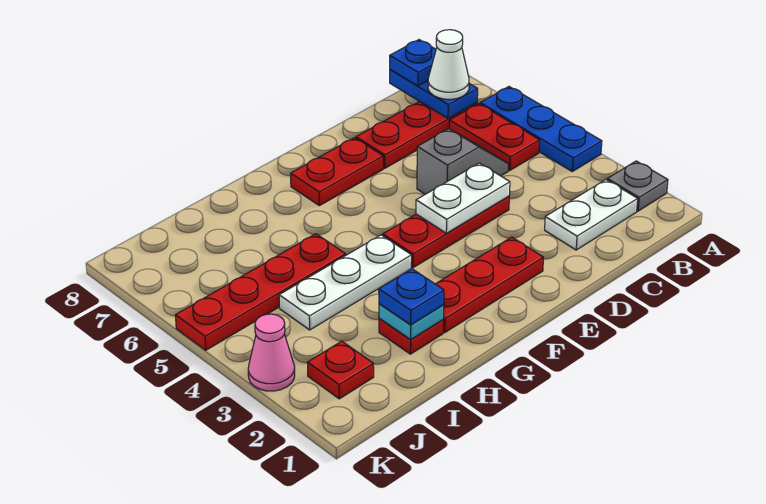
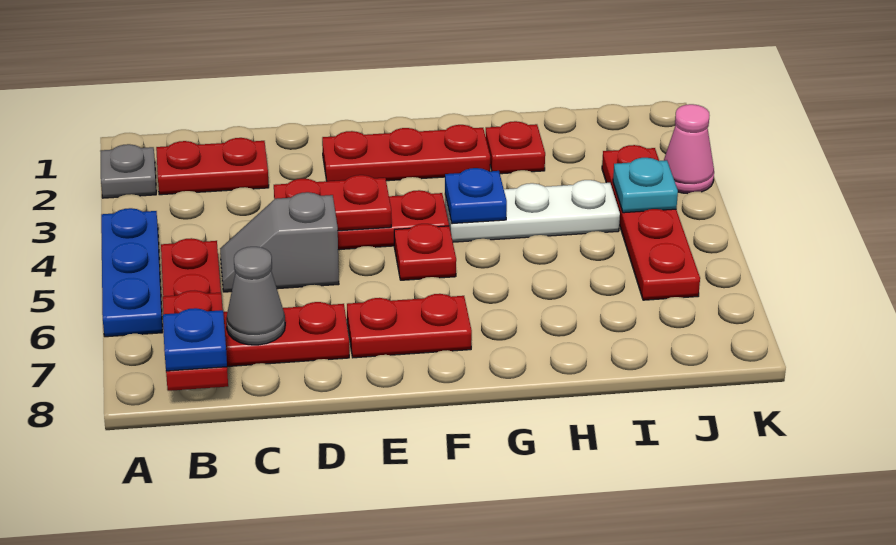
white plate B2:C2 level 1 -> red plate B2:C2 level 1
blue plate B7:B8 level 2 -> red plate B7:B8 level 2
white cone B7 level 3 -> none
none -> grey cone C7 level 2
white plate D4:E4 level 2 -> red plate D4:E4 level 2
cyan plate H2 level 2 -> cyan plate J4 level 2
blue plate H2 level 3 -> blue plate G4 level 2
red plate H5:K5 level 1 -> red plate J3:J6 level 1
red plate J2 level 1 -> red plate F5 level 1

